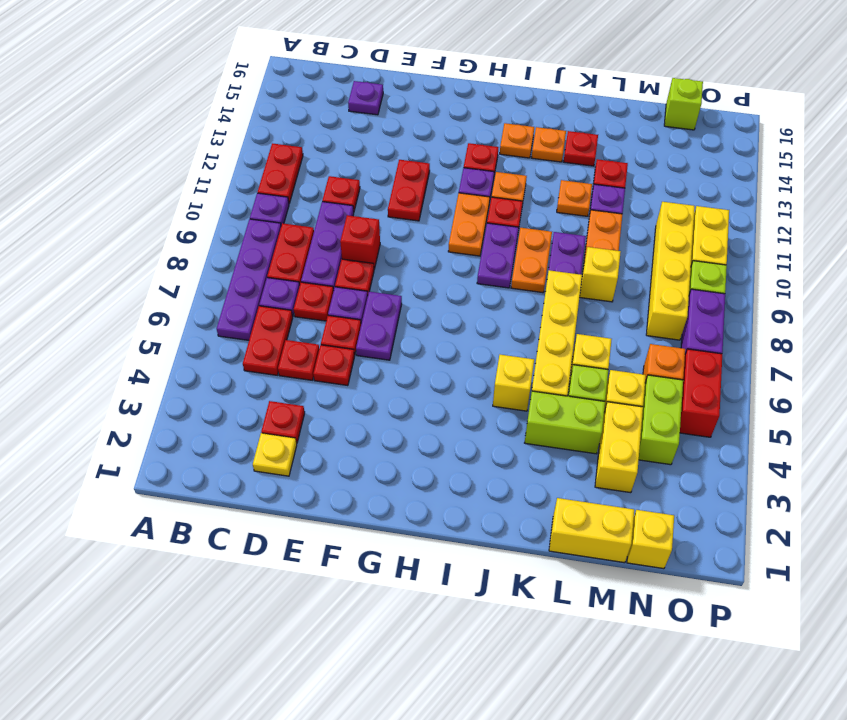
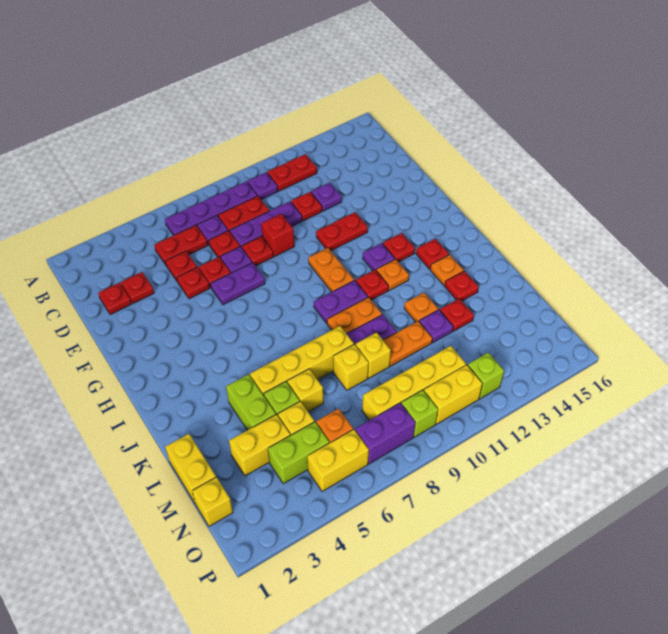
yellow plate D2 level 1 -> red plate D2 level 1
purple plate D15 level 1 -> purple plate D12 level 1
orange plate H10:H11 level 1 -> orange plate G10:H10 level 1
orange plate I14 level 1 -> red plate I14 level 1
yellow brick J5 level 1 -> yellow brick L8 level 1
lime brick N16 level 1 -> lime brick O12 level 1
red brick O5:O6 level 1 -> yellow brick O5:O6 level 1

